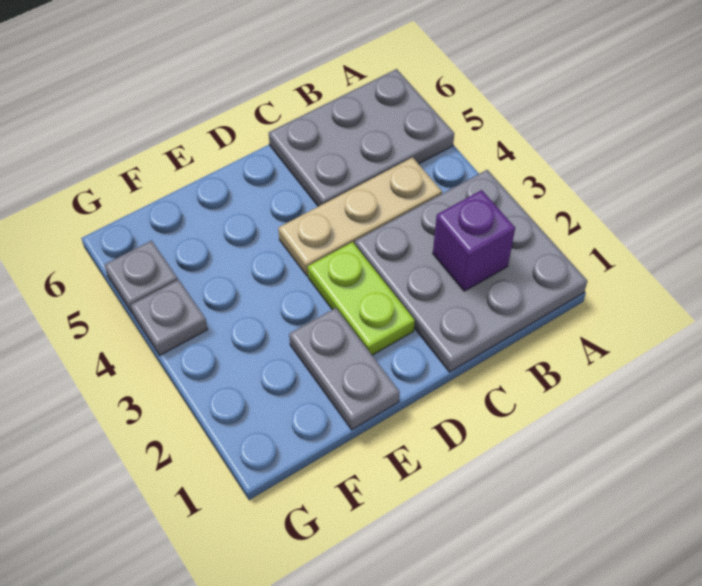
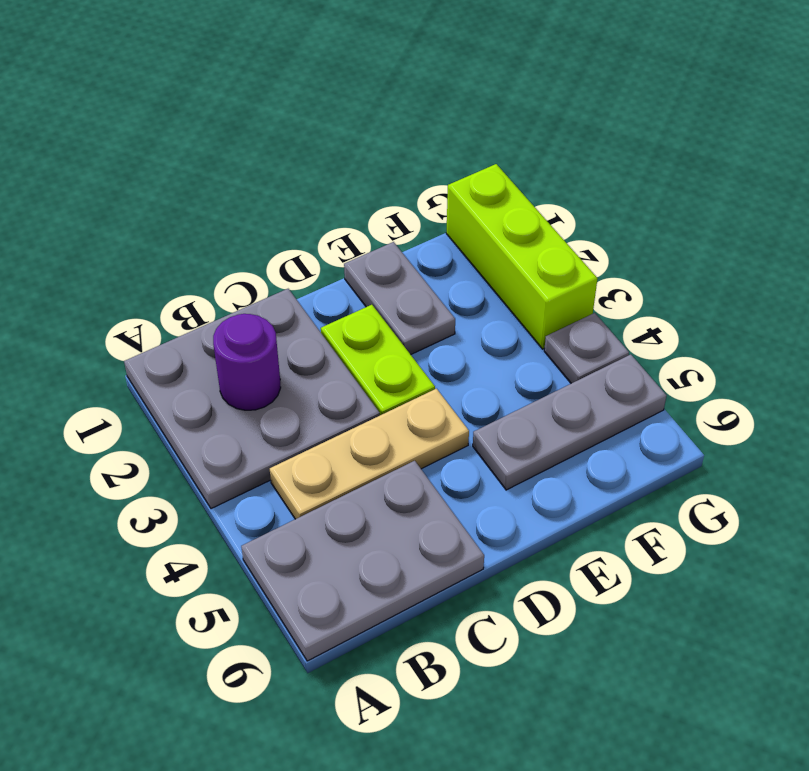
purple brick B2 level 2 -> purple round brick B2 level 2
none -> lime brick G1:G3 level 1
grey plate G5 level 1 -> grey plate E5:G5 level 1

